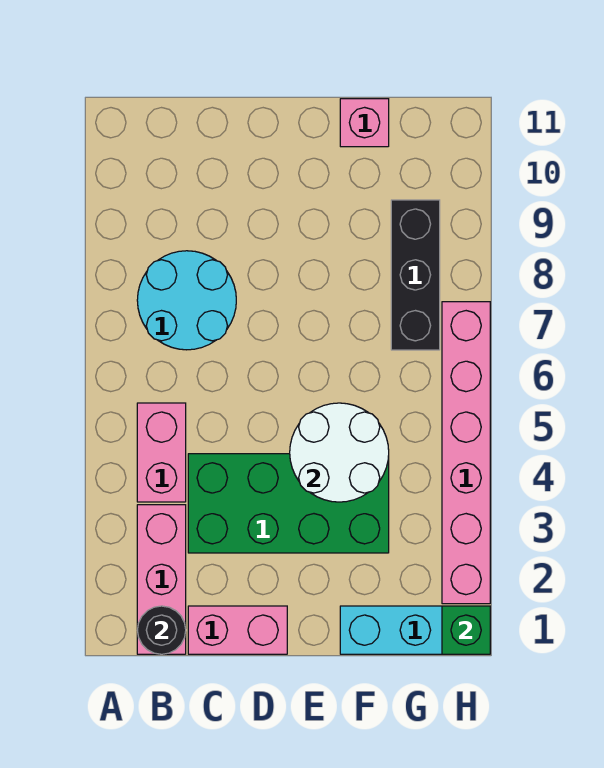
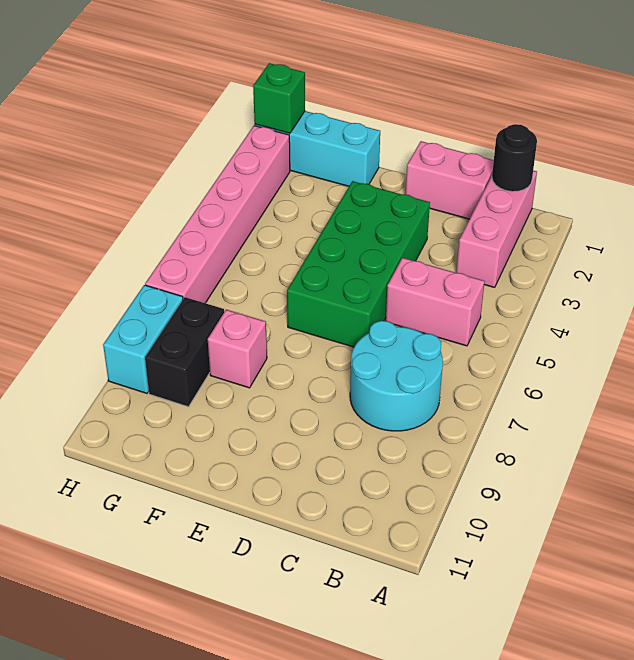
pink brick B4:B5 level 1 -> pink brick B5:C5 level 1
green brick C3:F4 level 1 -> green brick D3:E6 level 1
white round brick E4:F5 level 2 -> none
pink brick F11 level 1 -> pink brick F8 level 1
black brick G7:G9 level 1 -> black brick G8:G9 level 1
none -> cyan brick H8:H9 level 1

